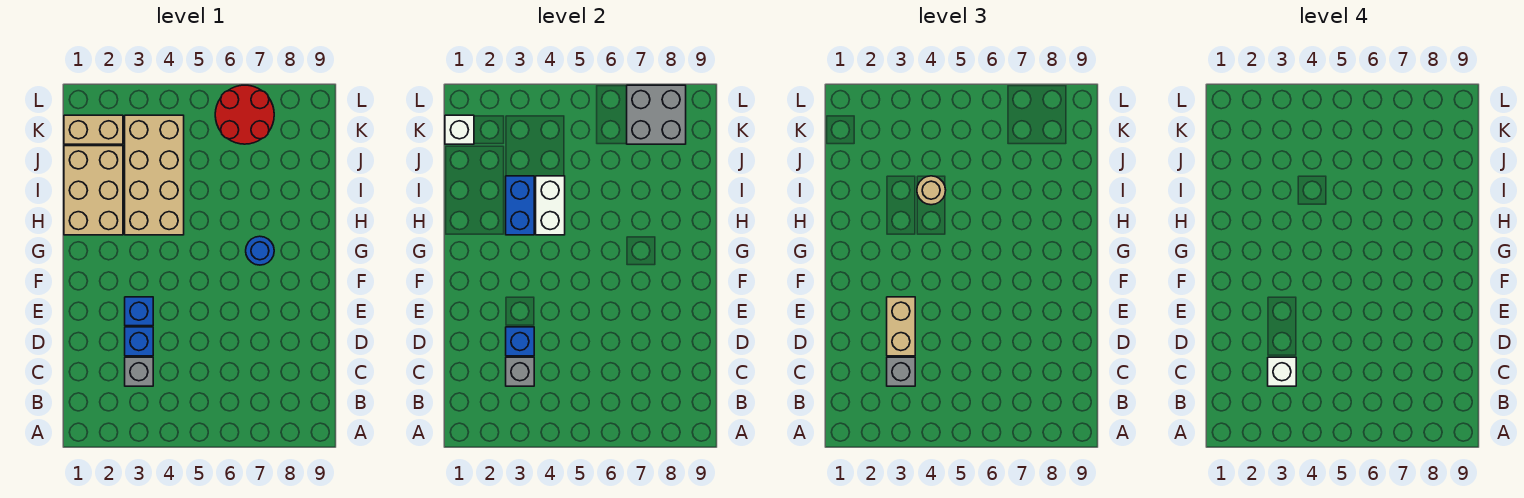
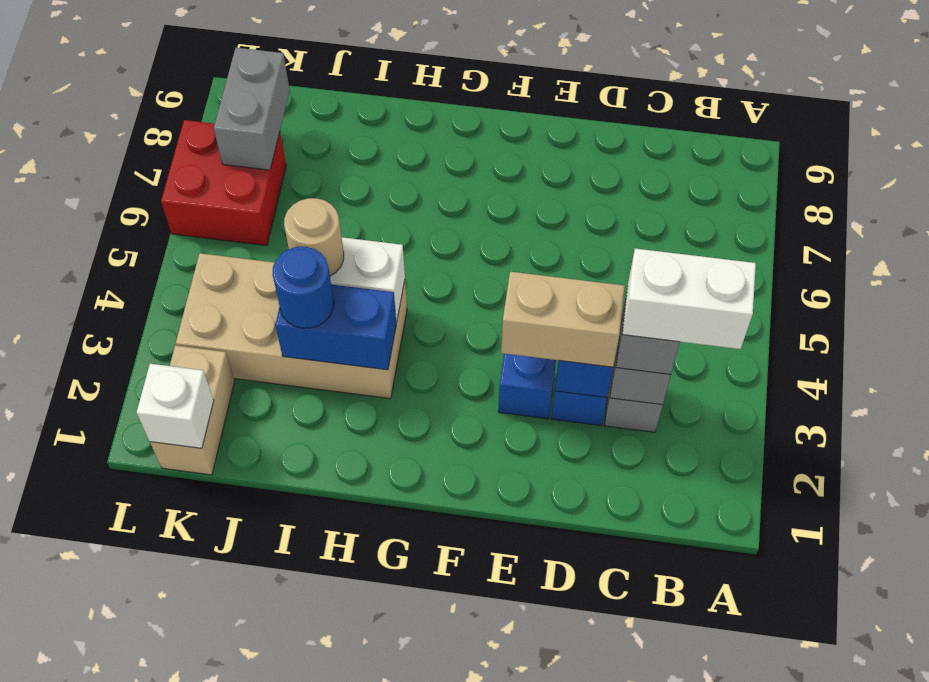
white brick C3 level 4 -> white brick B3:C3 level 4
blue round brick G7 level 1 -> blue round brick I3 level 3
tan brick H1:J2 level 1 -> none
red round brick K6:L7 level 1 -> red brick K6:L7 level 1
grey brick K7:L8 level 2 -> grey brick K7:K8 level 2

